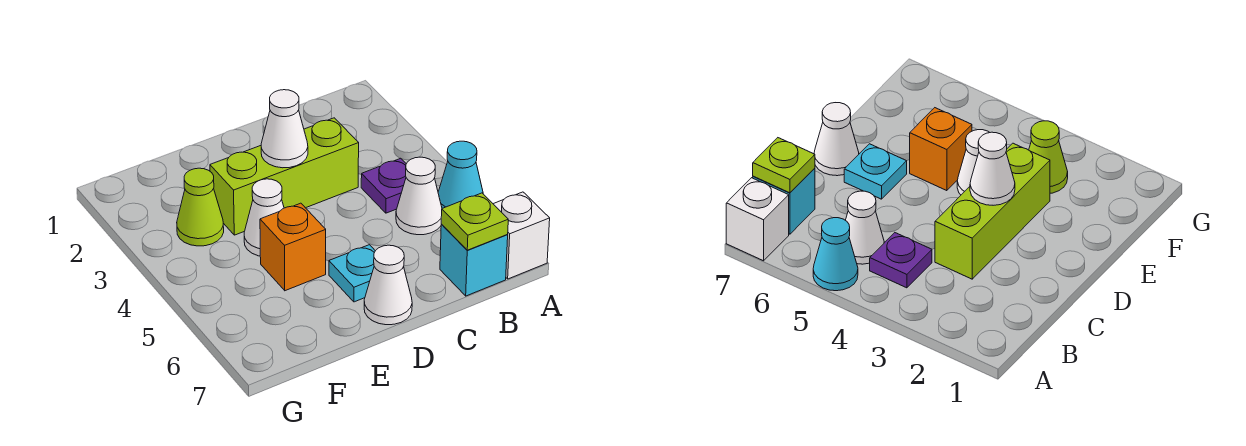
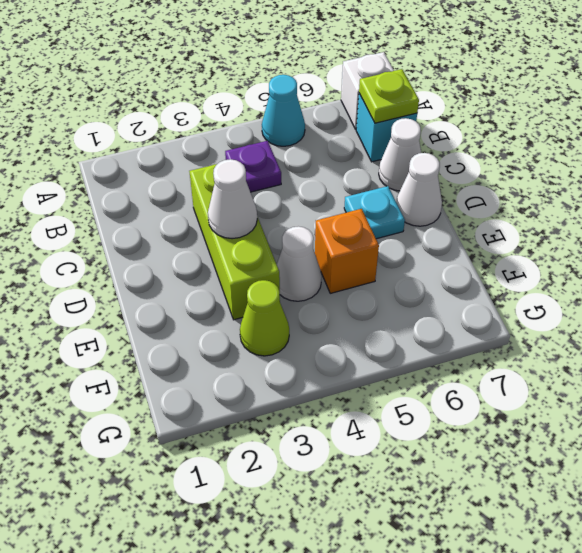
white cone B5 level 1 -> white cone C7 level 1

